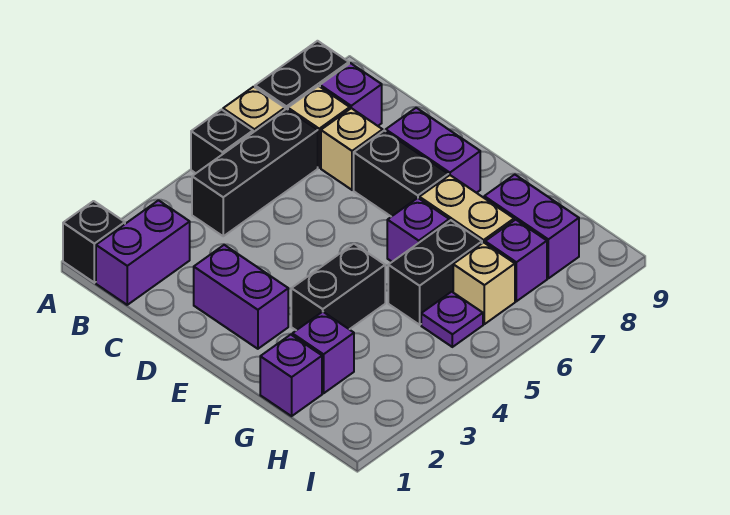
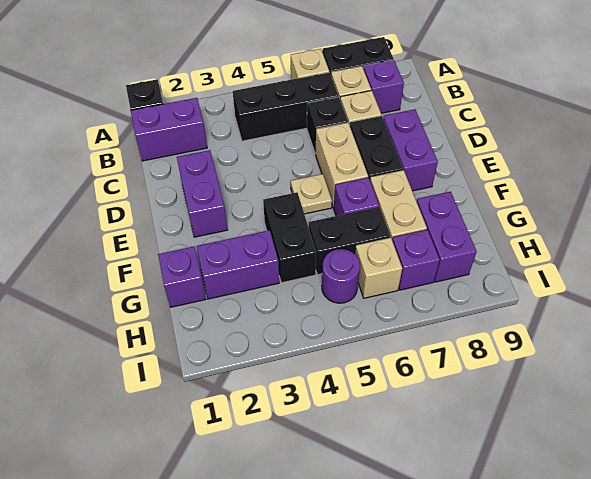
black brick A5 level 1 -> black brick C6 level 1
none -> tan brick D6:E6 level 1
none -> tan plate E5 level 1
black brick F3:F4 level 1 -> black brick F4:G4 level 1
purple brick G2 level 1 -> purple brick G2:G3 level 1
purple plate H5 level 1 -> purple round brick H5 level 1

